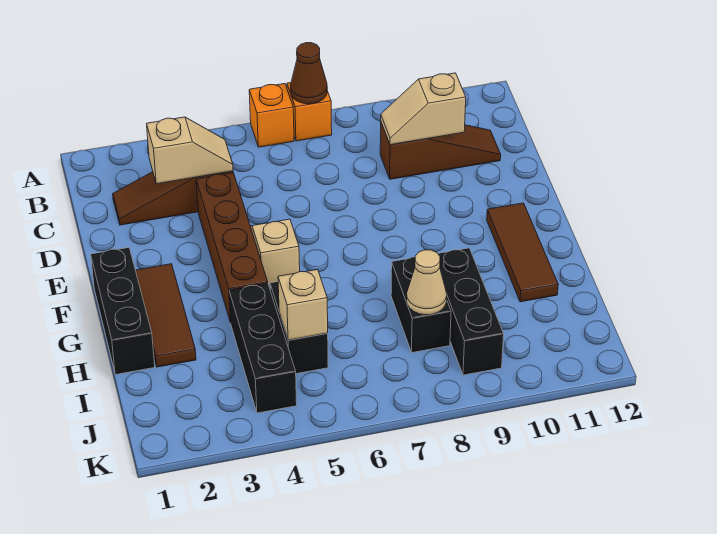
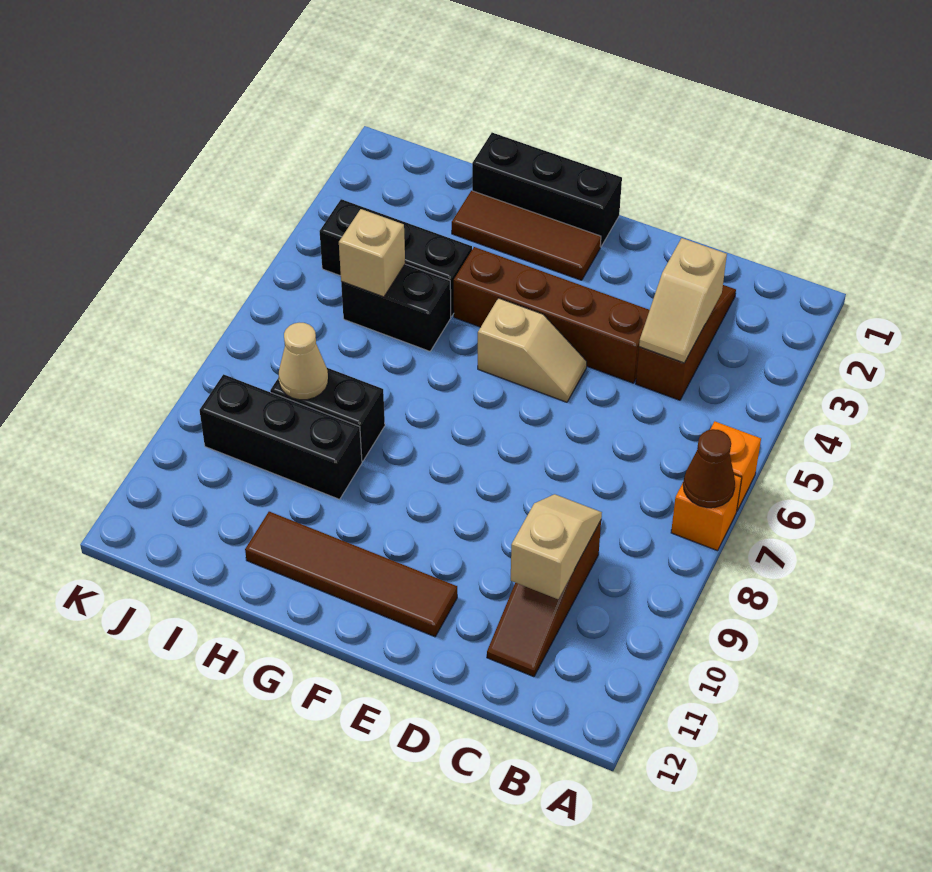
brown tile F11:H11 level 1 -> brown tile E11:H11 level 1

